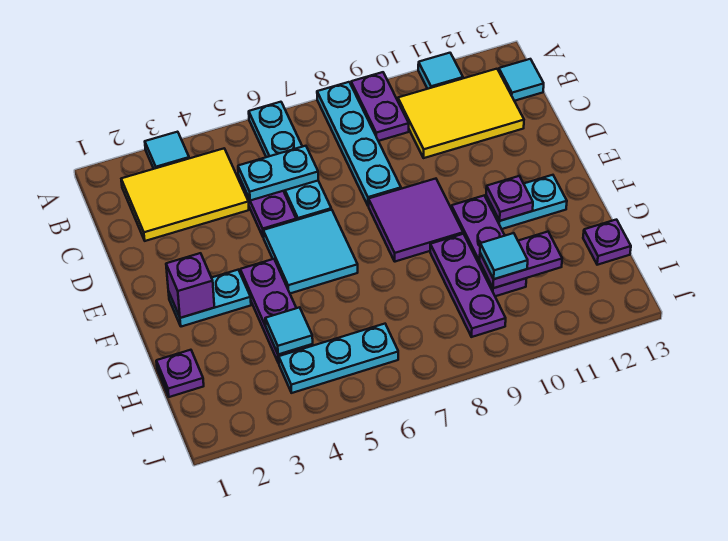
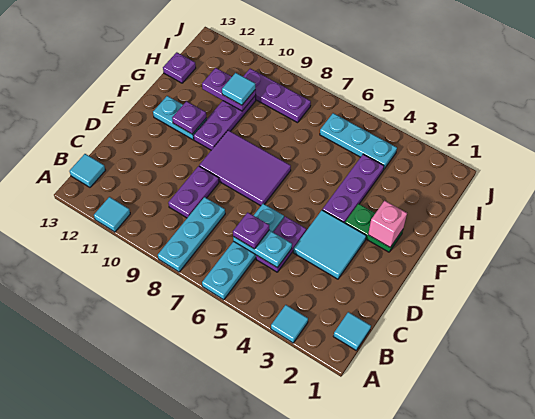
cyan plate A8:D8 level 1 -> cyan plate A8:C8 level 1
purple plate A9:B9 level 1 -> purple plate C9:D9 level 1
yellow tile B2:C4 level 1 -> none
yellow tile B10:C12 level 1 -> none
cyan tile E5:F6 level 1 -> cyan tile D3:E4 level 1
purple tile E8:F9 level 1 -> purple tile E7:F9 level 1
cyan plate F2:F3 level 1 -> green plate F2:F3 level 1
purple brick F2 level 2 -> pink brick F2 level 2
purple plate G9:I9 level 1 -> purple plate I8:I10 level 1
purple plate H1 level 1 -> purple plate C6 level 3
cyan tile H4 level 2 -> cyan tile B1 level 1

